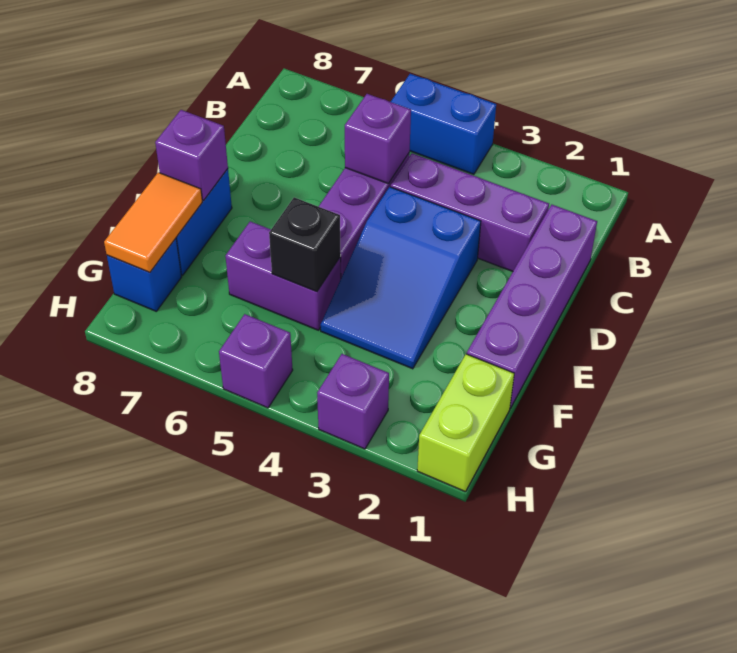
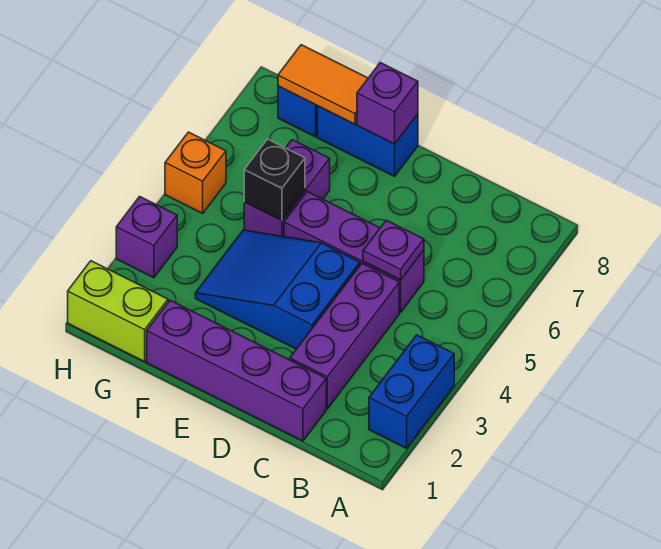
blue brick A4:A5 level 1 -> blue brick A2:A3 level 1
purple brick C5 level 2 -> purple plate C5 level 2
purple brick H5 level 1 -> orange brick H5 level 1

